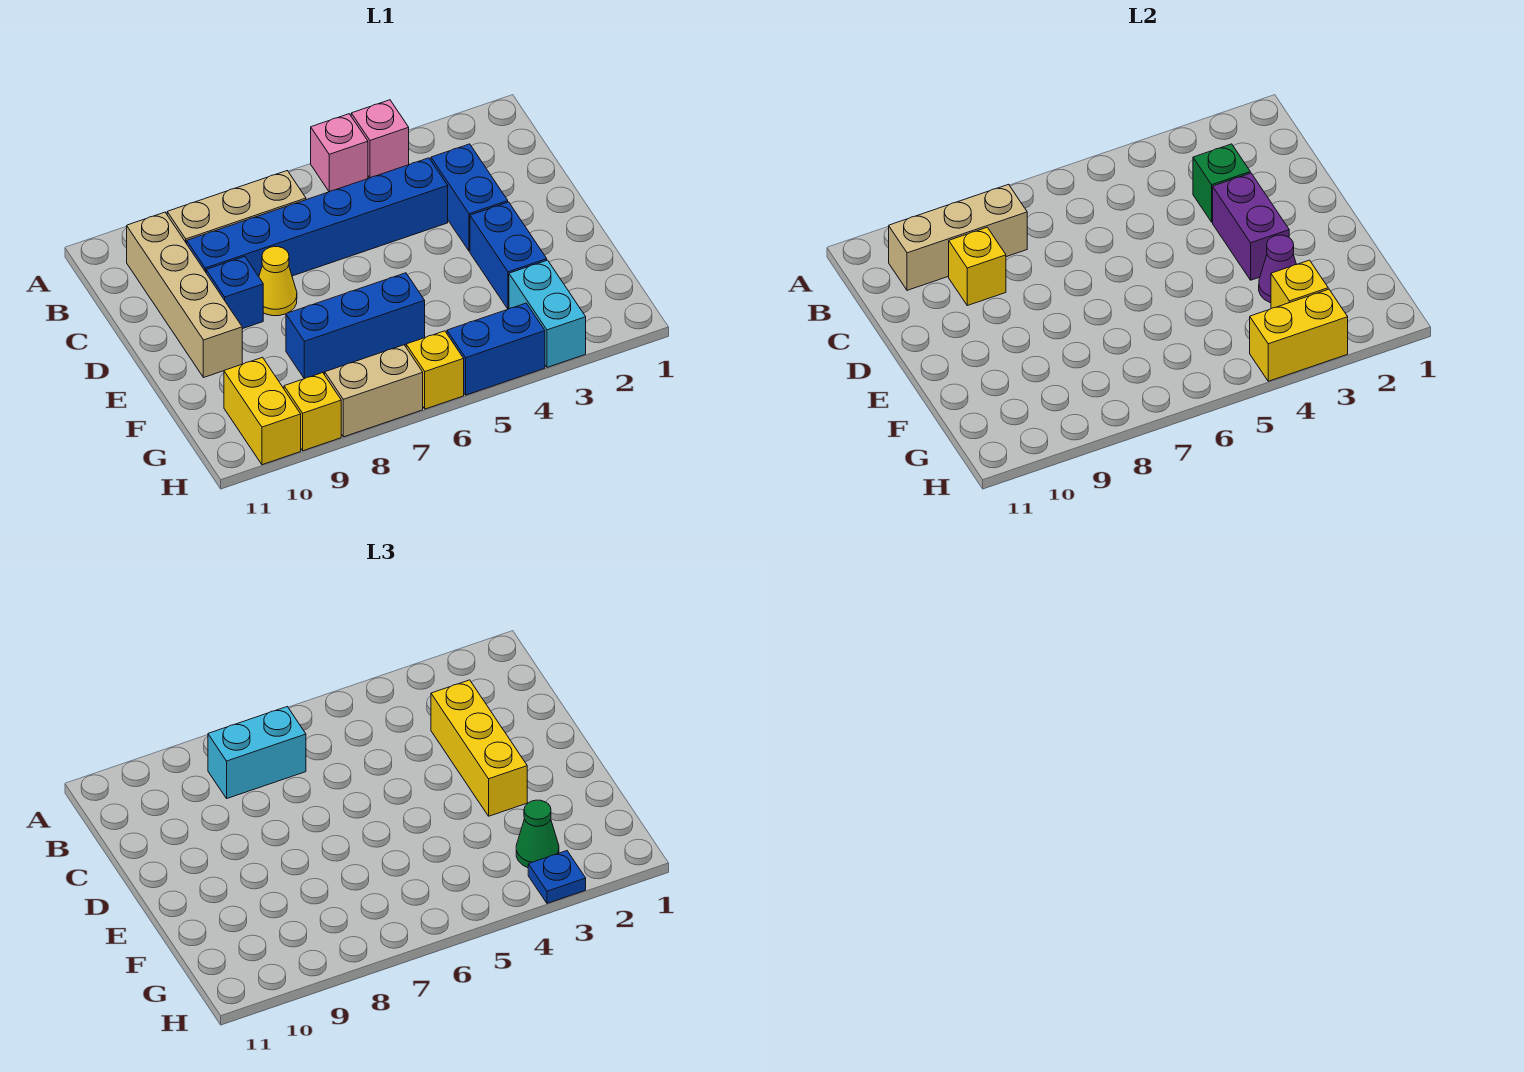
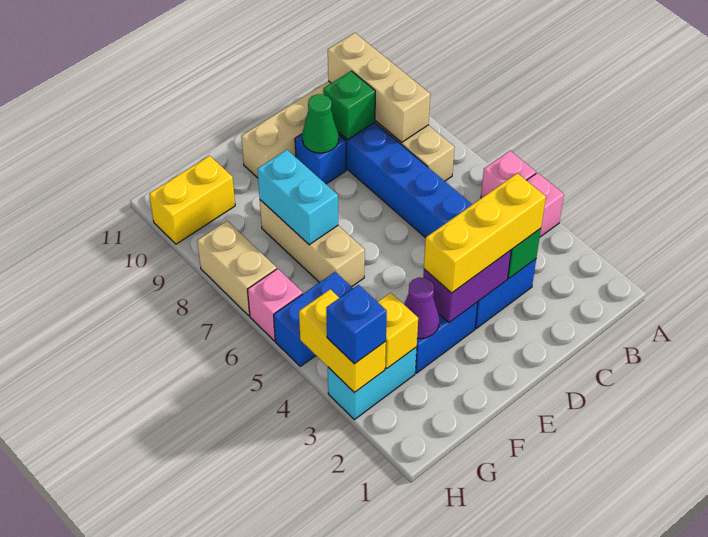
cyan brick B7:B8 level 3 -> cyan brick F7:F8 level 2
yellow brick C9 level 2 -> green brick C9 level 2
yellow cone D8 level 1 -> none
blue brick F6:F8 level 1 -> tan brick F6:F8 level 1
green cone G3 level 3 -> green cone D9 level 2
blue plate H3 level 3 -> blue brick H3 level 3
blue brick H4:H5 level 1 -> blue brick G5:H5 level 1
yellow brick H6 level 1 -> pink brick H6 level 1
yellow brick H9 level 1 -> none

